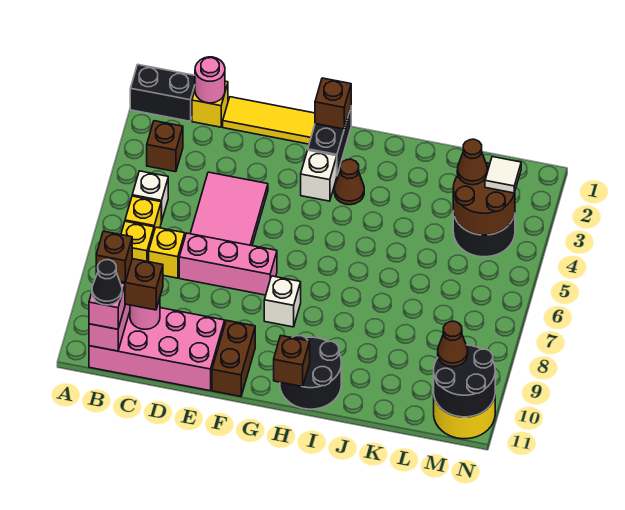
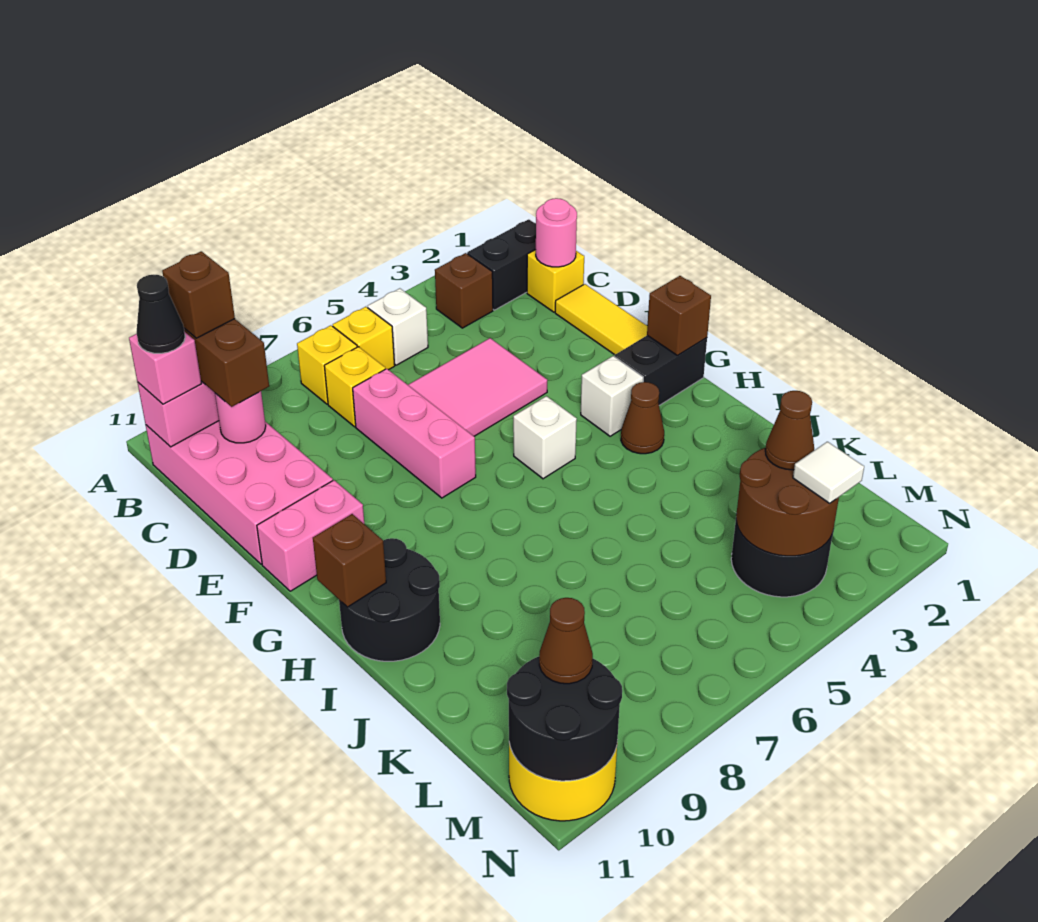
black brick A1:B1 level 1 -> black brick B1:B2 level 1
brown brick F10:F11 level 1 -> pink brick F10:F11 level 1
white brick G8 level 1 -> white brick G5 level 1

